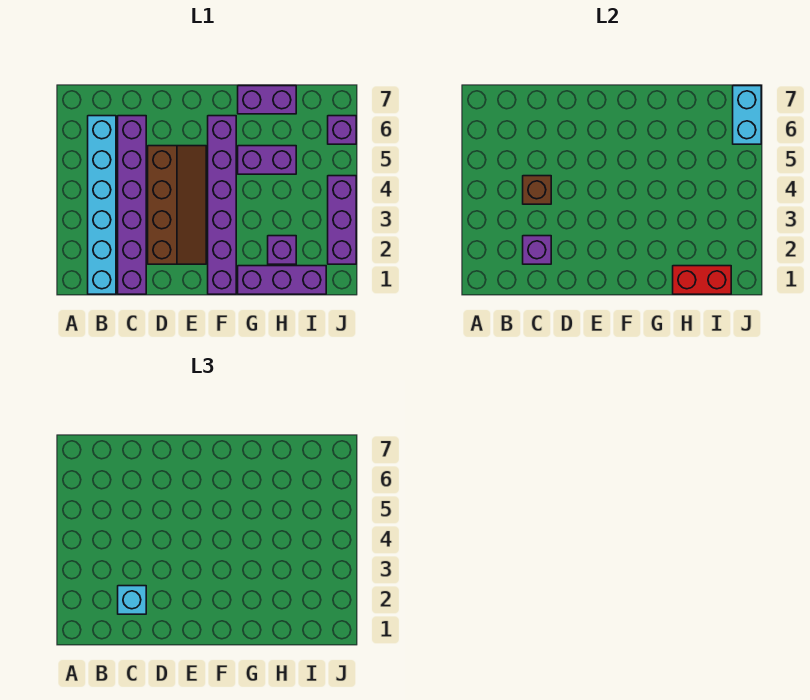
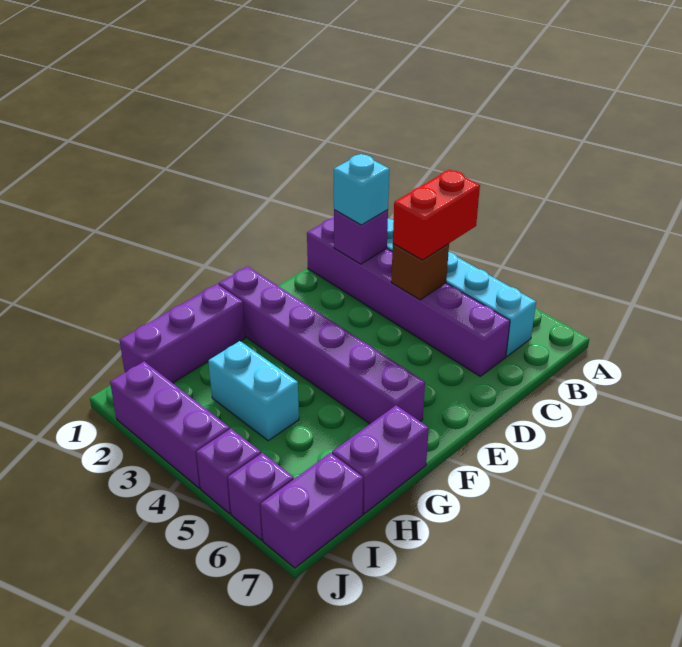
brown slope D2:E5 level 1 top D -> none
purple brick G5:H5 level 1 -> purple brick I7:J7 level 1
red brick H1:I1 level 2 -> red brick B4:C4 level 3
purple brick H2 level 1 -> purple brick J5 level 1
cyan brick J6:J7 level 2 -> cyan brick H3:H4 level 1

